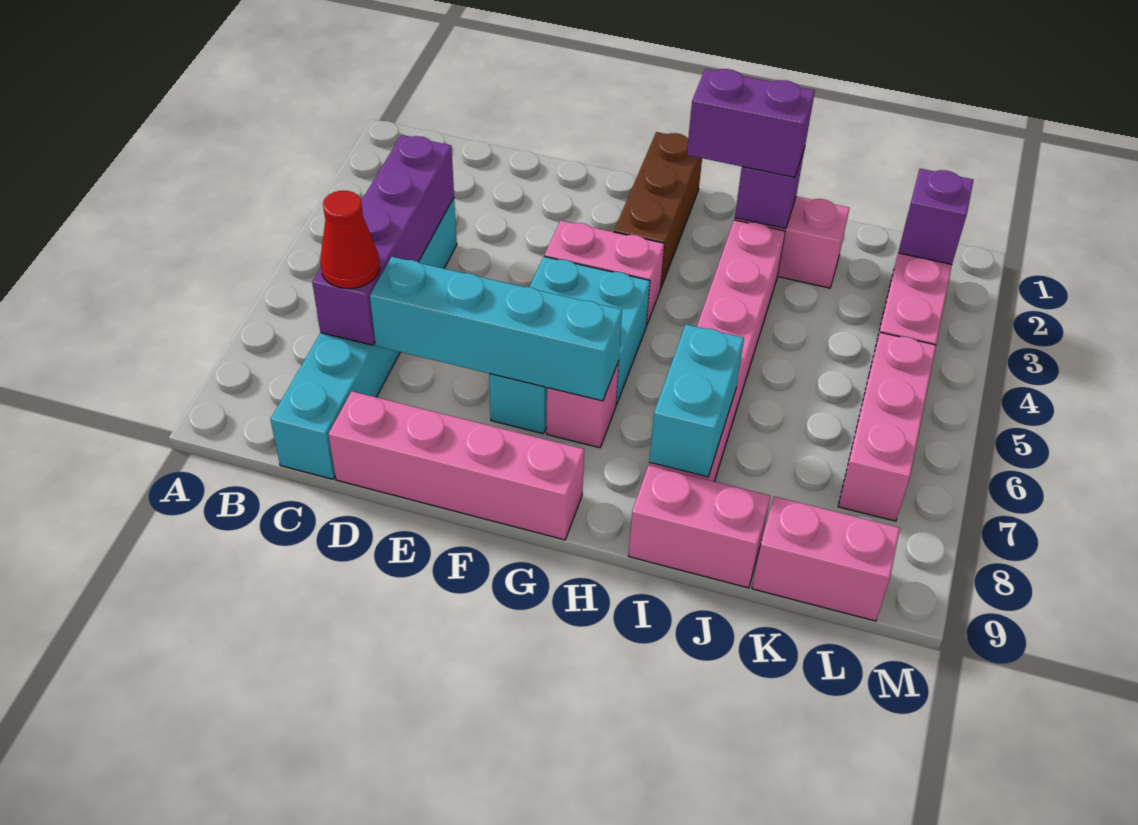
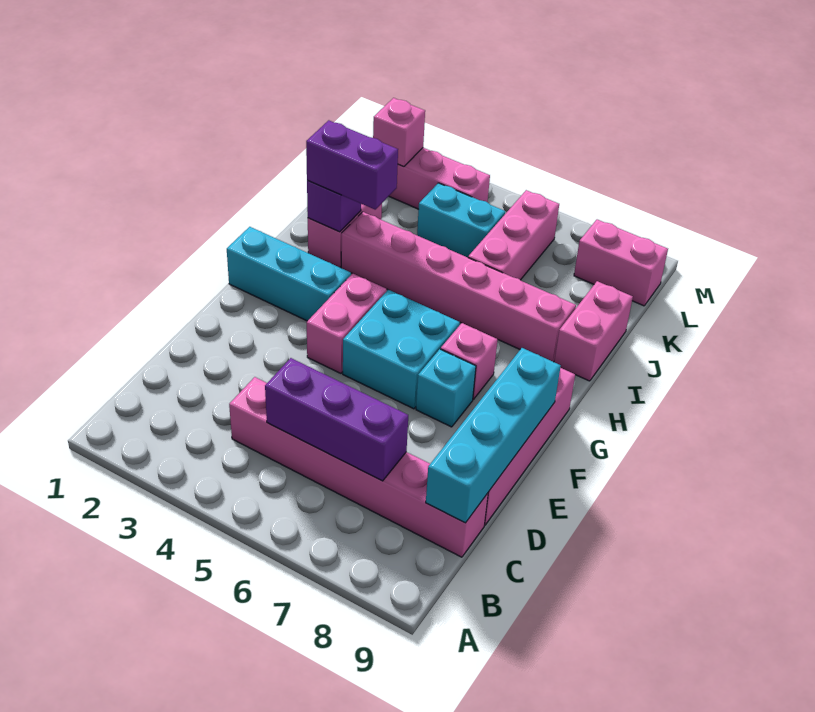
cyan brick C4:C9 level 1 -> pink brick C4:C9 level 1
purple brick C4:C7 level 2 -> purple brick C5:C7 level 2
red cone C7 level 3 -> none
cyan brick D7:G7 level 2 -> cyan brick C9:F9 level 2
brown brick G1:G3 level 1 -> cyan brick G1:G3 level 1
purple brick H2:I2 level 3 -> purple brick I2:I3 level 3
cyan brick I7:I8 level 2 -> cyan brick K4:K5 level 1
pink brick K9:L9 level 1 -> pink brick L8:L9 level 1
purple brick L2 level 2 -> pink brick L2 level 2
pink brick L5:L7 level 1 -> pink brick J6:L6 level 1

